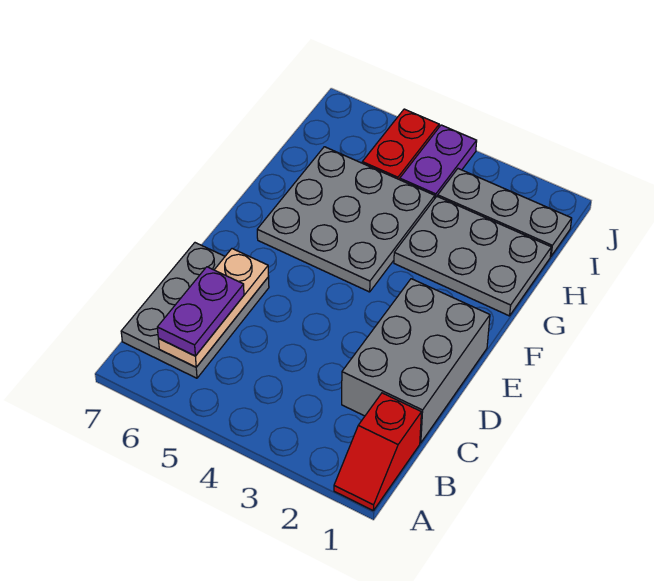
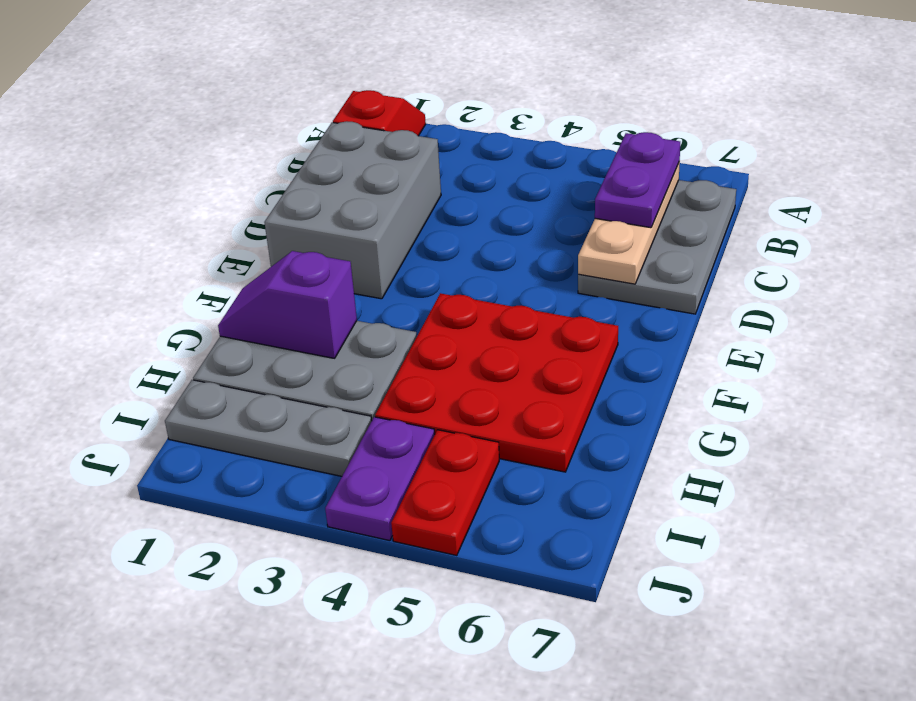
grey plate F4:H6 level 1 -> red plate F4:H6 level 1
none -> purple slope G1:G2 level 2 top 2

